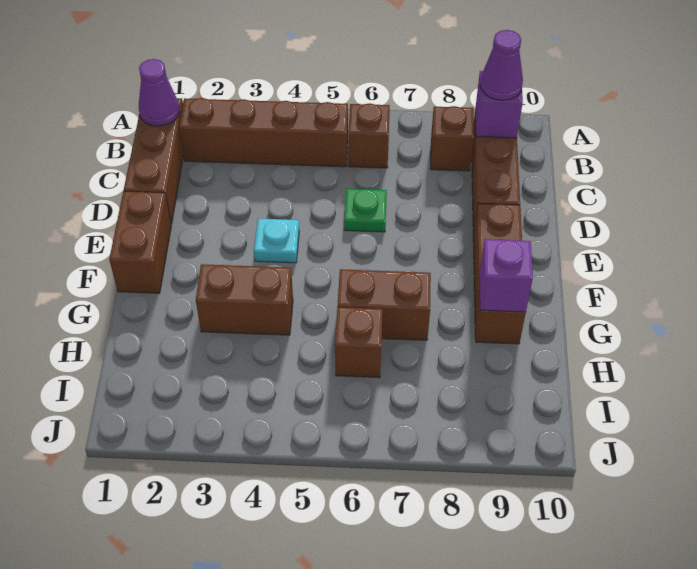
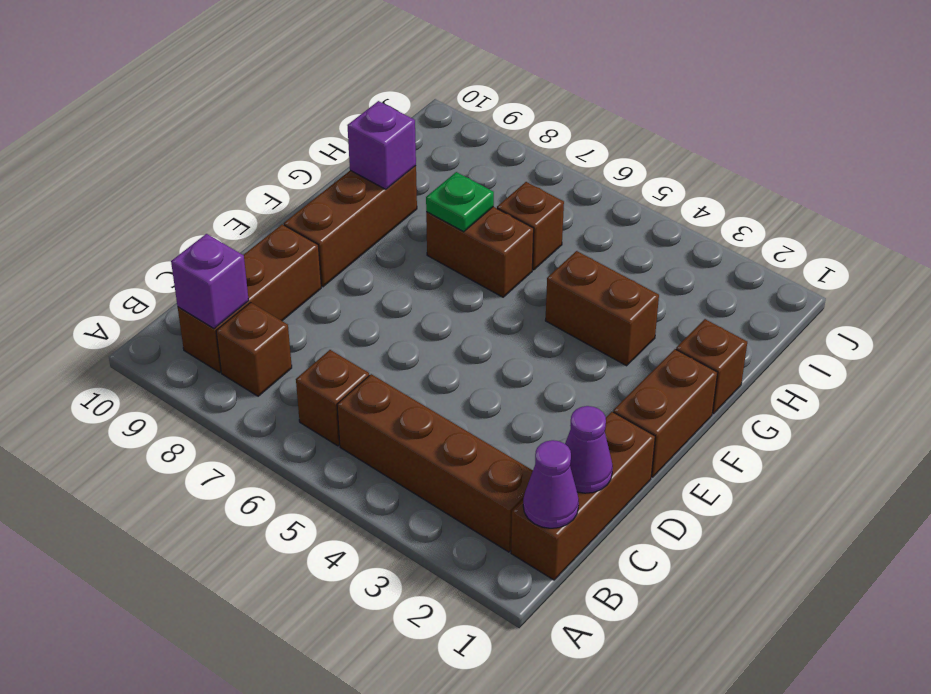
purple cone B9 level 3 -> purple cone C1 level 2
green plate D6 level 1 -> green plate G7 level 2
cyan plate E4 level 1 -> none
none -> brown brick G1 level 1

